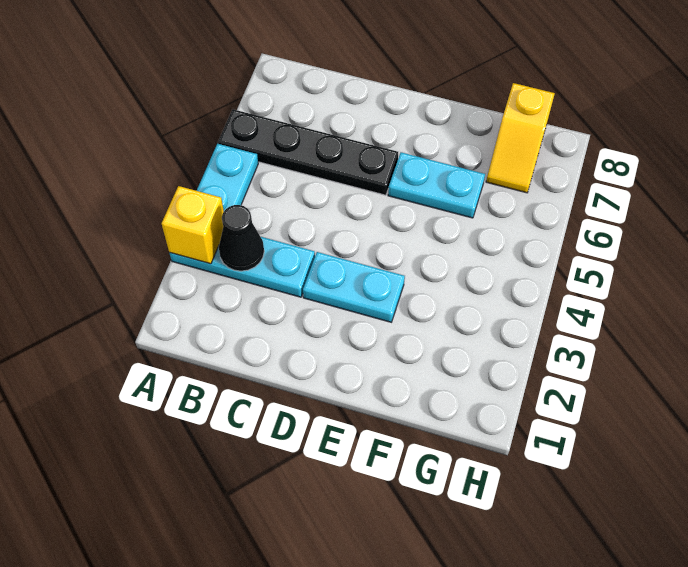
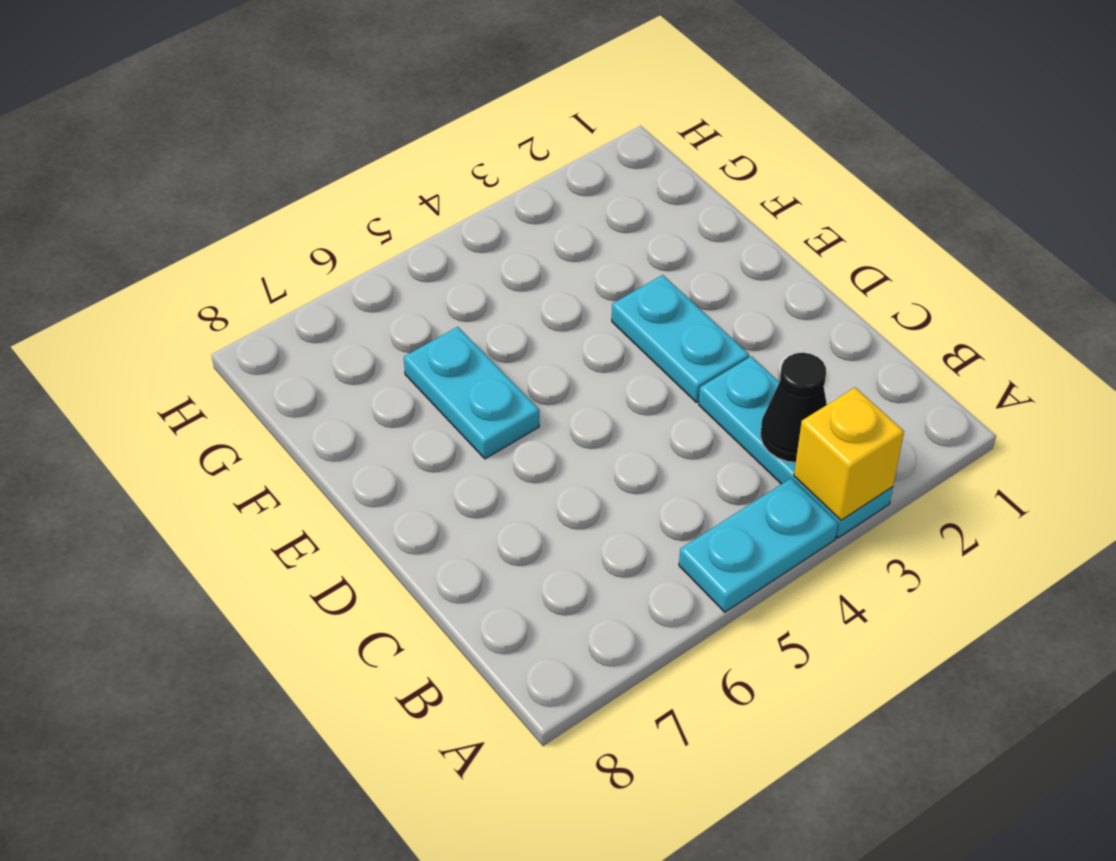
black plate A6:D6 level 1 -> none
yellow slope G7:G8 level 1 top 8 -> none

